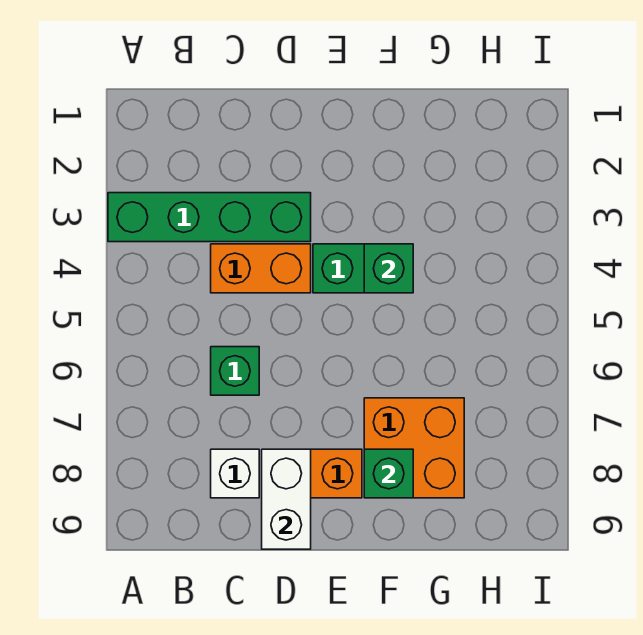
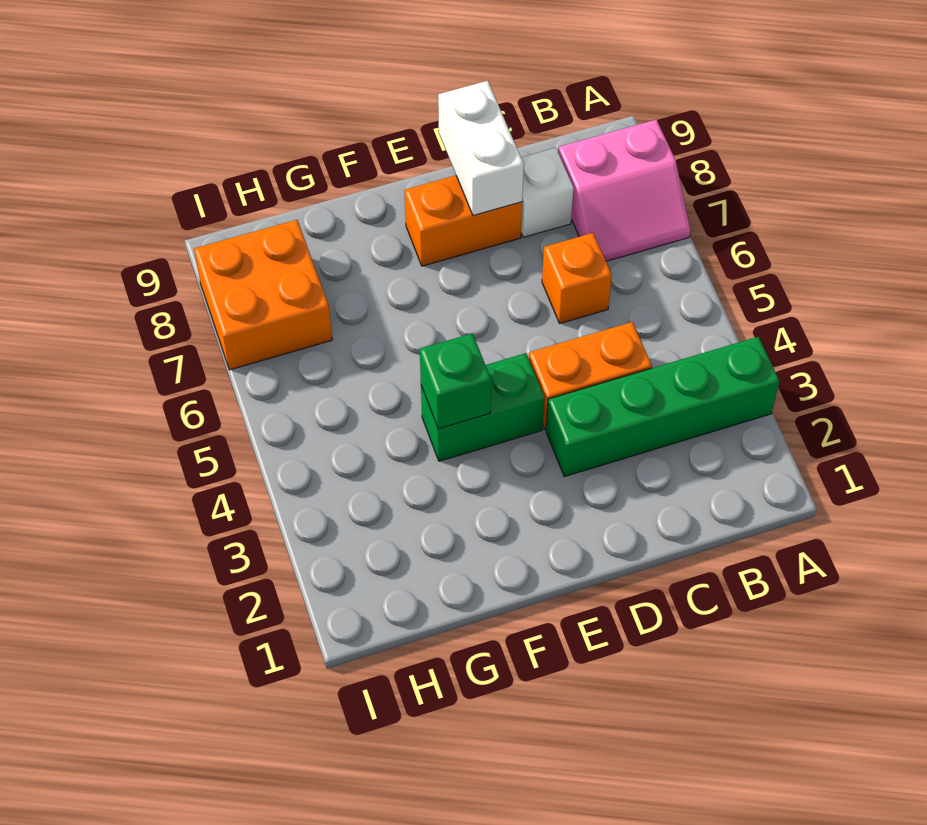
none -> pink slope A7:B8 level 1 top 8
green brick C6 level 1 -> orange brick C6 level 1
orange brick F7:G8 level 1 -> orange brick H7:I8 level 1
green brick F8 level 2 -> none

